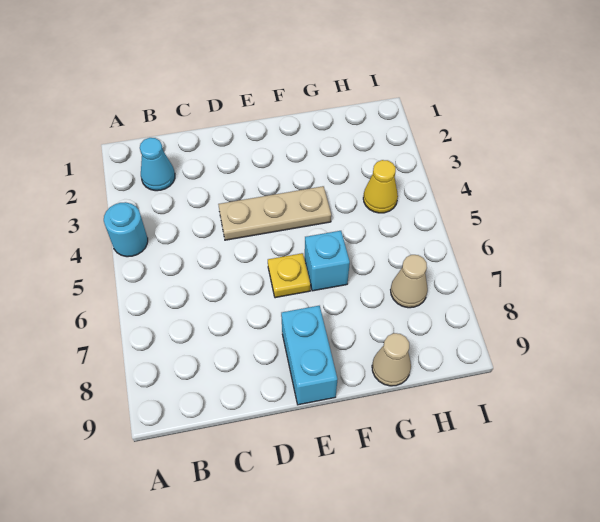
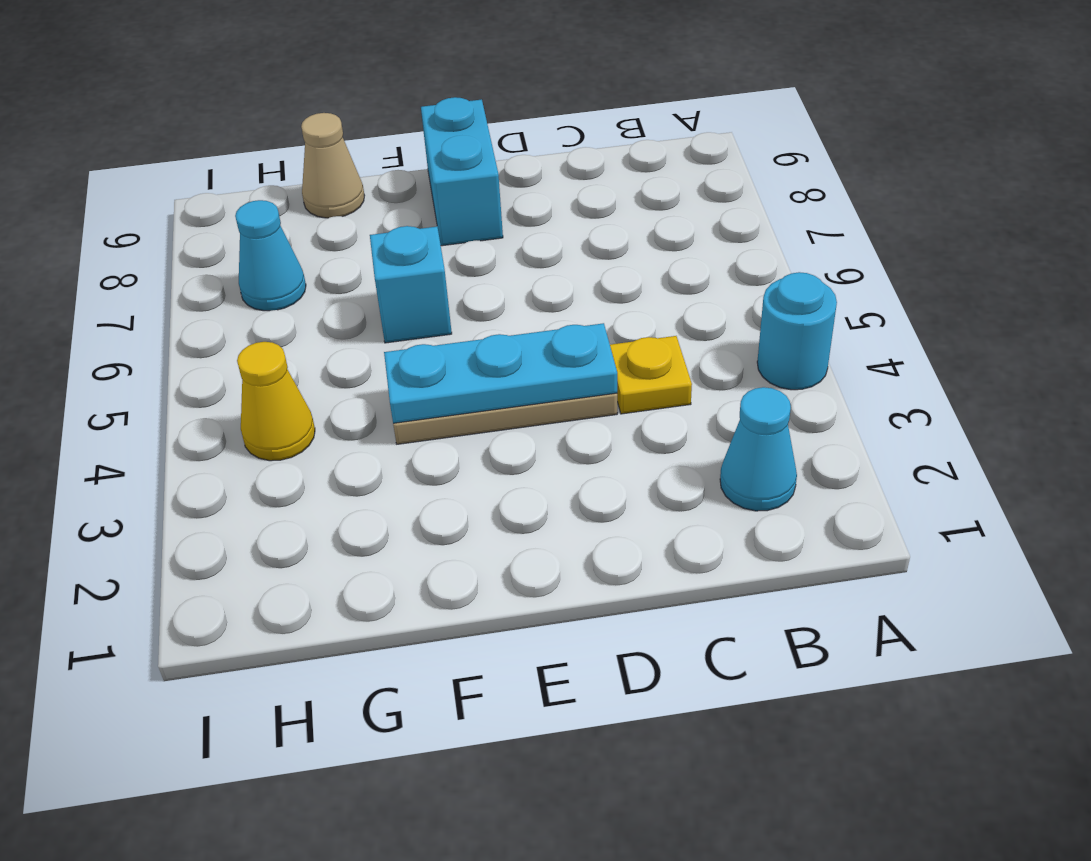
none -> cyan plate D4:F4 level 2
yellow plate E6 level 1 -> yellow plate C4 level 1
tan cone H7 level 1 -> cyan cone H7 level 1

